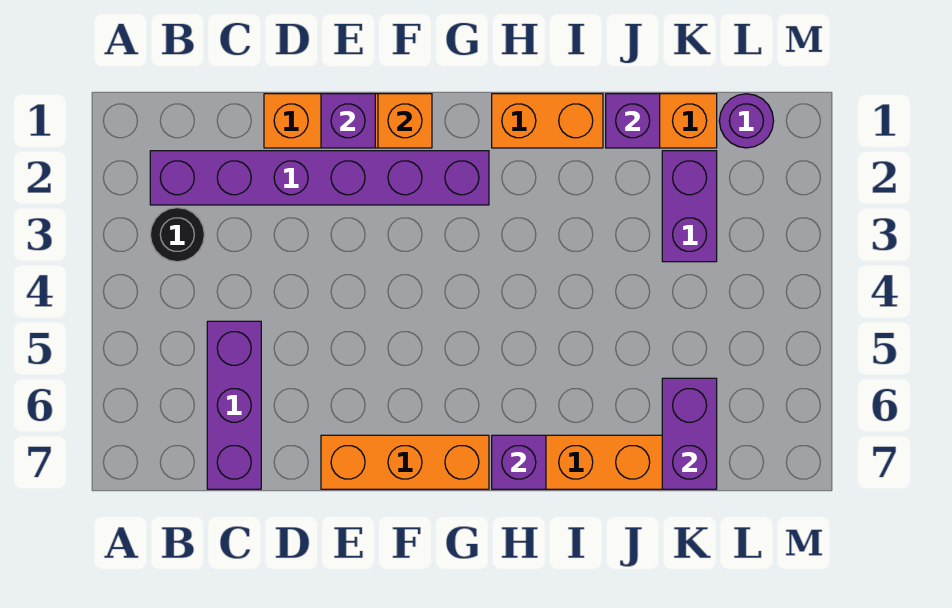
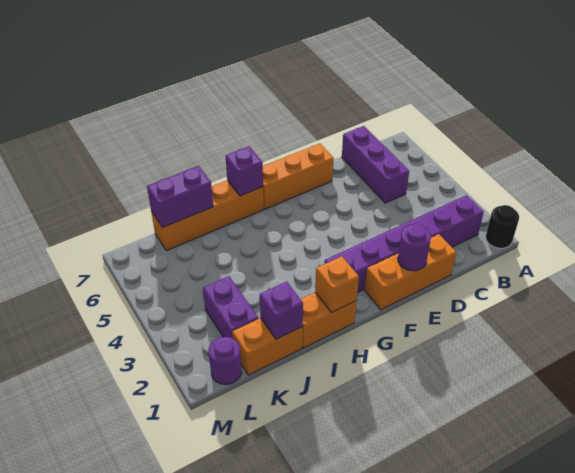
black round brick B3 level 1 -> black round brick A1 level 1
purple brick E1 level 2 -> purple round brick E1 level 2
orange brick F1 level 2 -> orange brick H1 level 2
purple brick K6:K7 level 2 -> purple brick J7:K7 level 2

